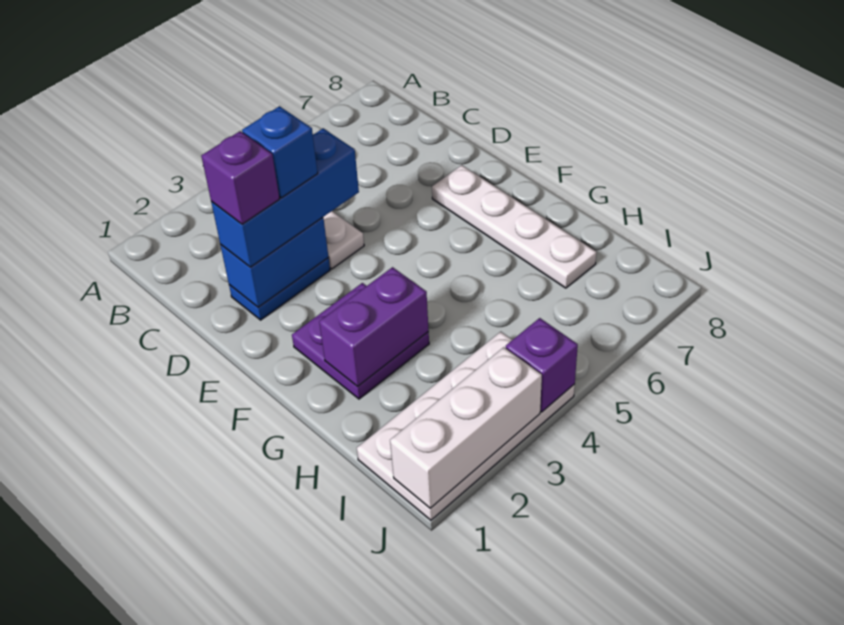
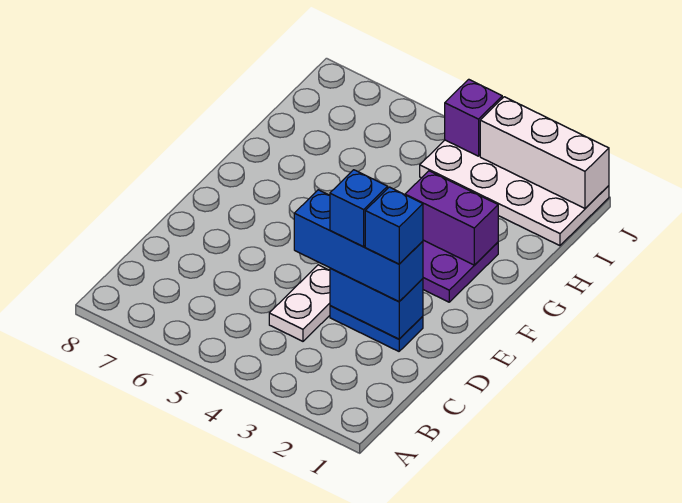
purple brick D2 level 4 -> blue brick D2 level 4
white plate E7:H7 level 1 -> none

